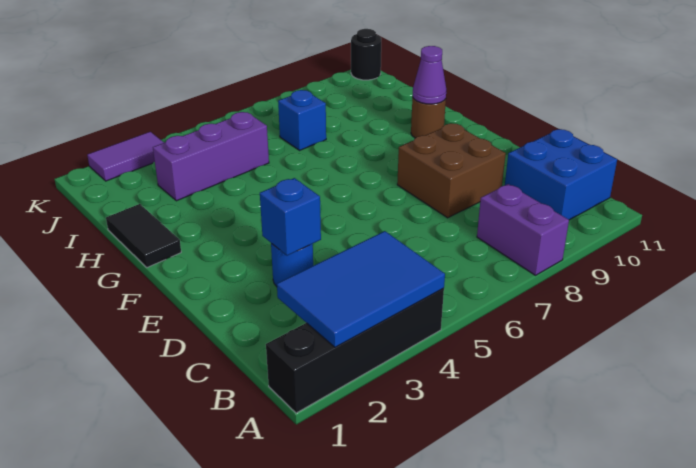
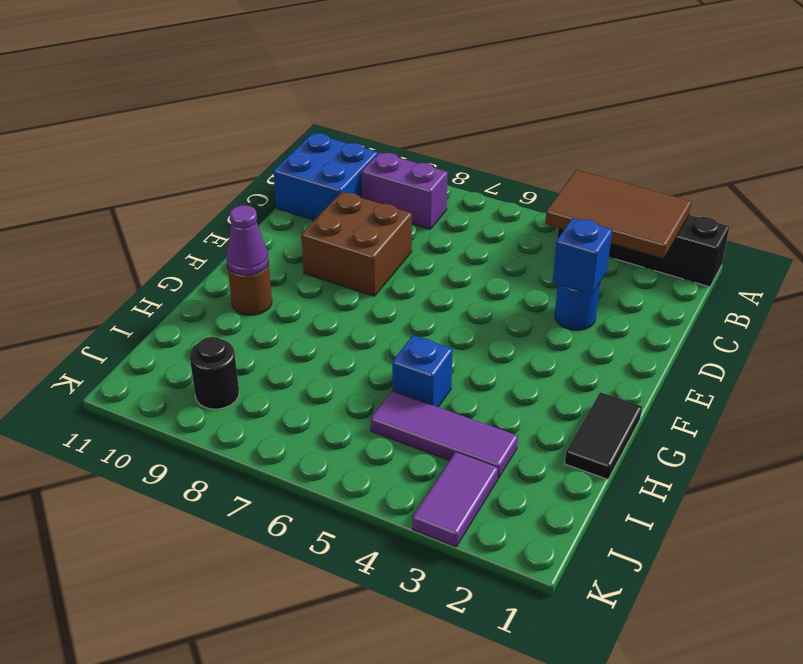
blue tile A2:B4 level 2 -> brown tile A2:B4 level 2
purple brick A8:B8 level 1 -> purple brick B8:B9 level 1
purple brick I3:I5 level 1 -> purple tile I3:I5 level 1
blue brick I7 level 1 -> blue brick H5 level 1
purple tile K2:K3 level 1 -> purple tile J3:K3 level 1
black round brick K11 level 1 -> black round brick J9 level 1

